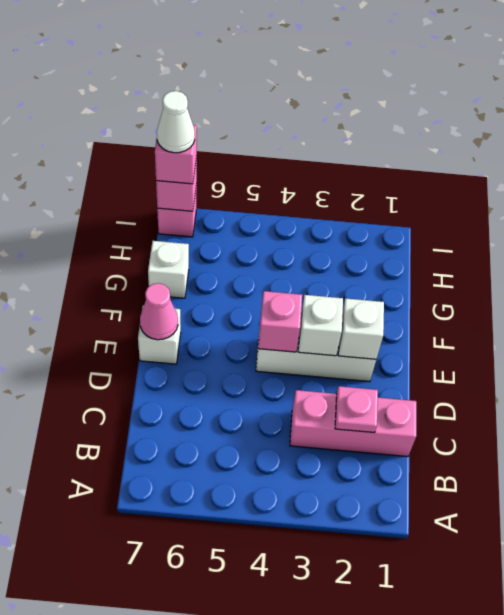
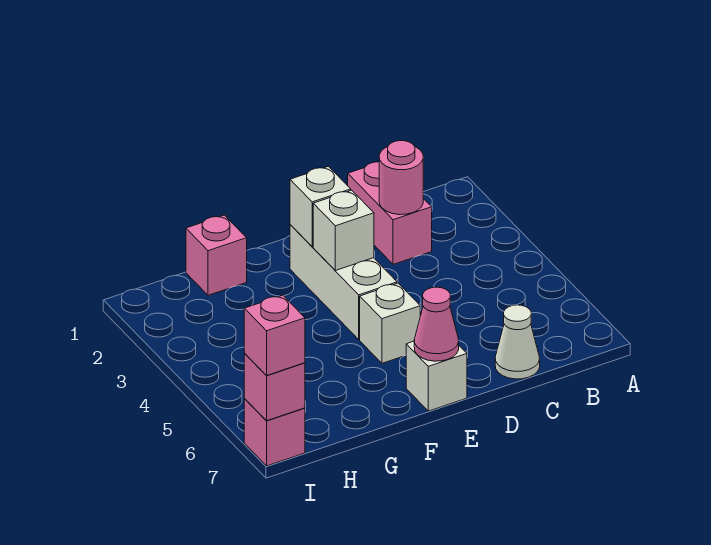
pink brick C1:C3 level 1 -> pink brick C1:C2 level 1
pink plate C2 level 2 -> pink round brick C2 level 2
pink brick E4 level 2 -> pink brick G1 level 1
white brick G7 level 1 -> white brick E5 level 1
white cone I7 level 4 -> white cone C7 level 1

